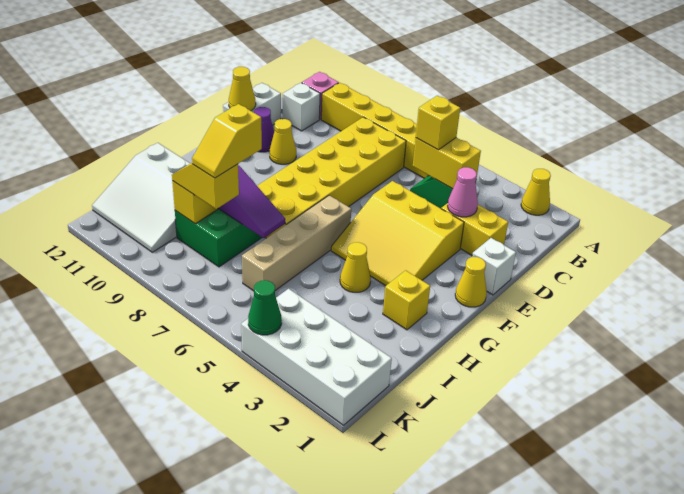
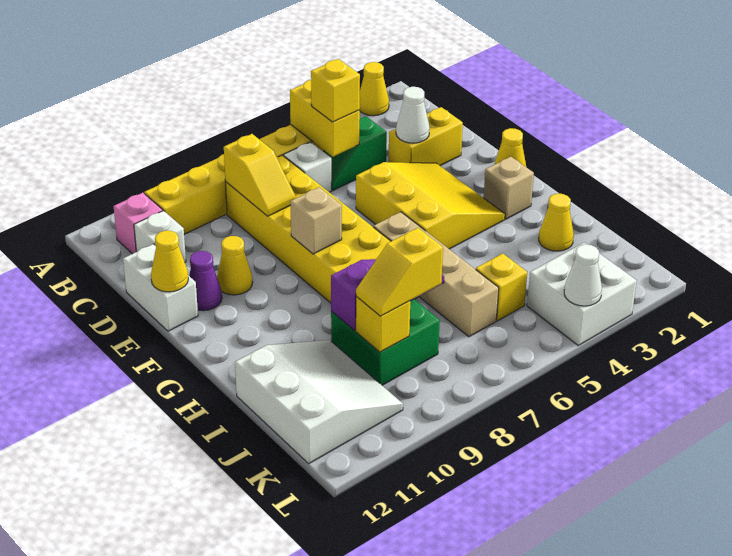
yellow brick C4:C5 level 2 -> yellow brick B5:C5 level 2
pink cone D3 level 2 -> white cone D3 level 2
white brick E1 level 1 -> white brick C6 level 1
yellow slope E3:G5 level 1 top E -> yellow slope E3:G5 level 1 top 5
none -> tan brick F8 level 2
none -> tan brick G2 level 1
yellow brick H2 level 1 -> yellow brick J5 level 1
yellow cone H4 level 1 -> yellow cone I2 level 1
yellow slope I8:J8 level 4 top I -> yellow slope C8:D8 level 2 top C
white slope I10:K12 level 1 top I -> white slope I10:K12 level 1 top 12
white brick K1:L4 level 1 -> white brick K3:L4 level 1
green cone L4 level 2 -> white cone L4 level 2

